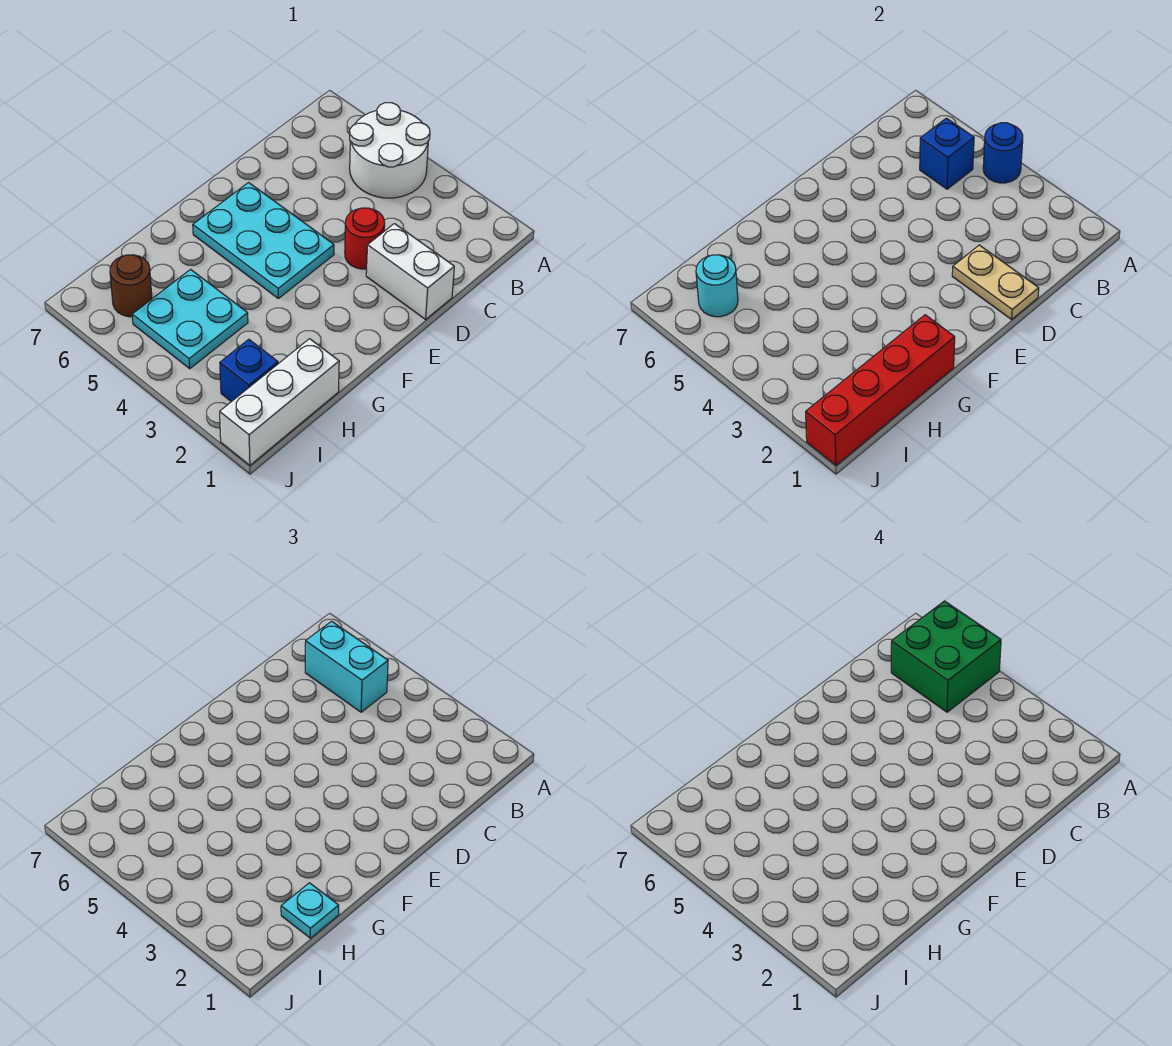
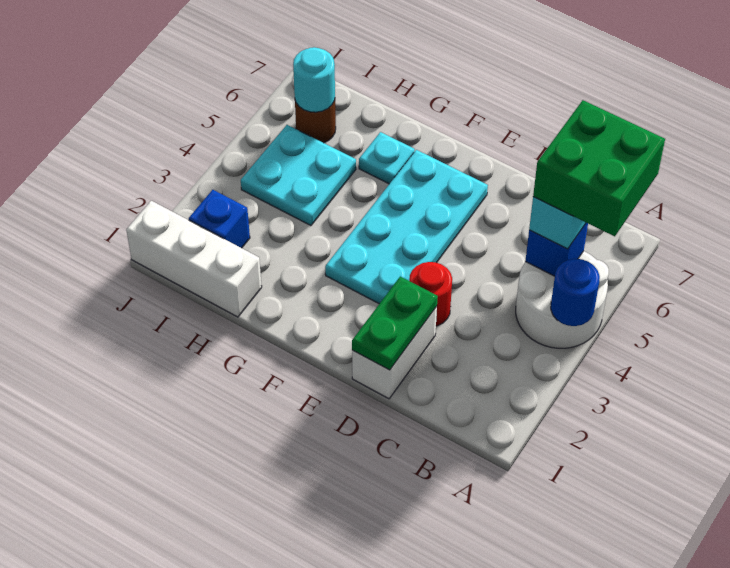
tan plate D1:D2 level 2 -> green plate D1:D2 level 2
cyan plate E4:F6 level 1 -> cyan plate E3:F6 level 1
red brick G1:J1 level 2 -> none
cyan plate H1 level 3 -> cyan plate G6 level 1

